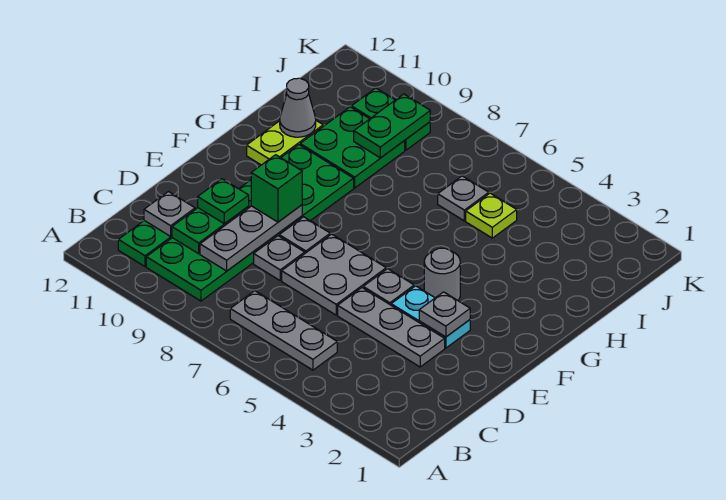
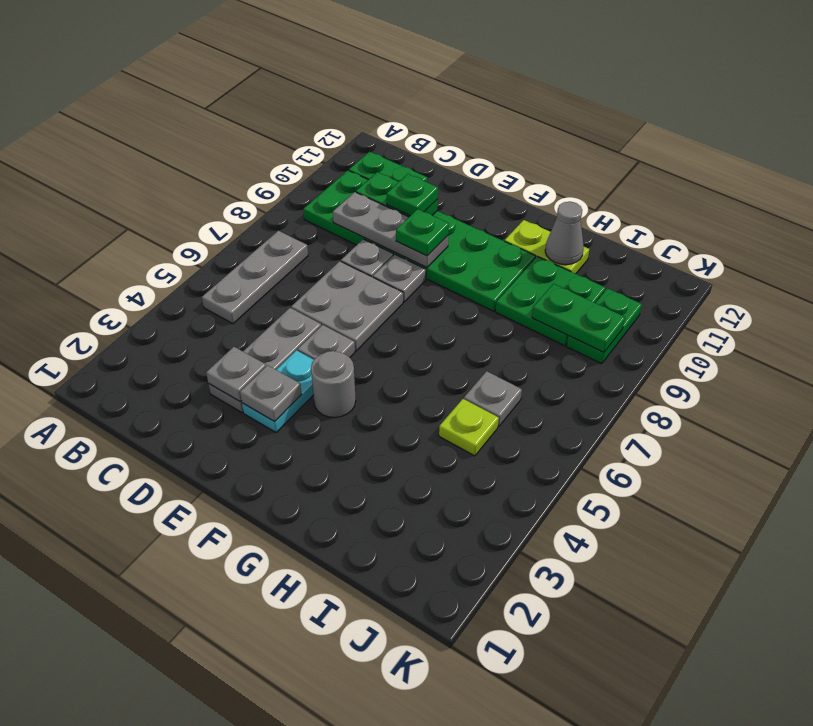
grey plate C11 level 2 -> grey plate D3 level 2
green brick E9 level 3 -> green plate E9 level 3

